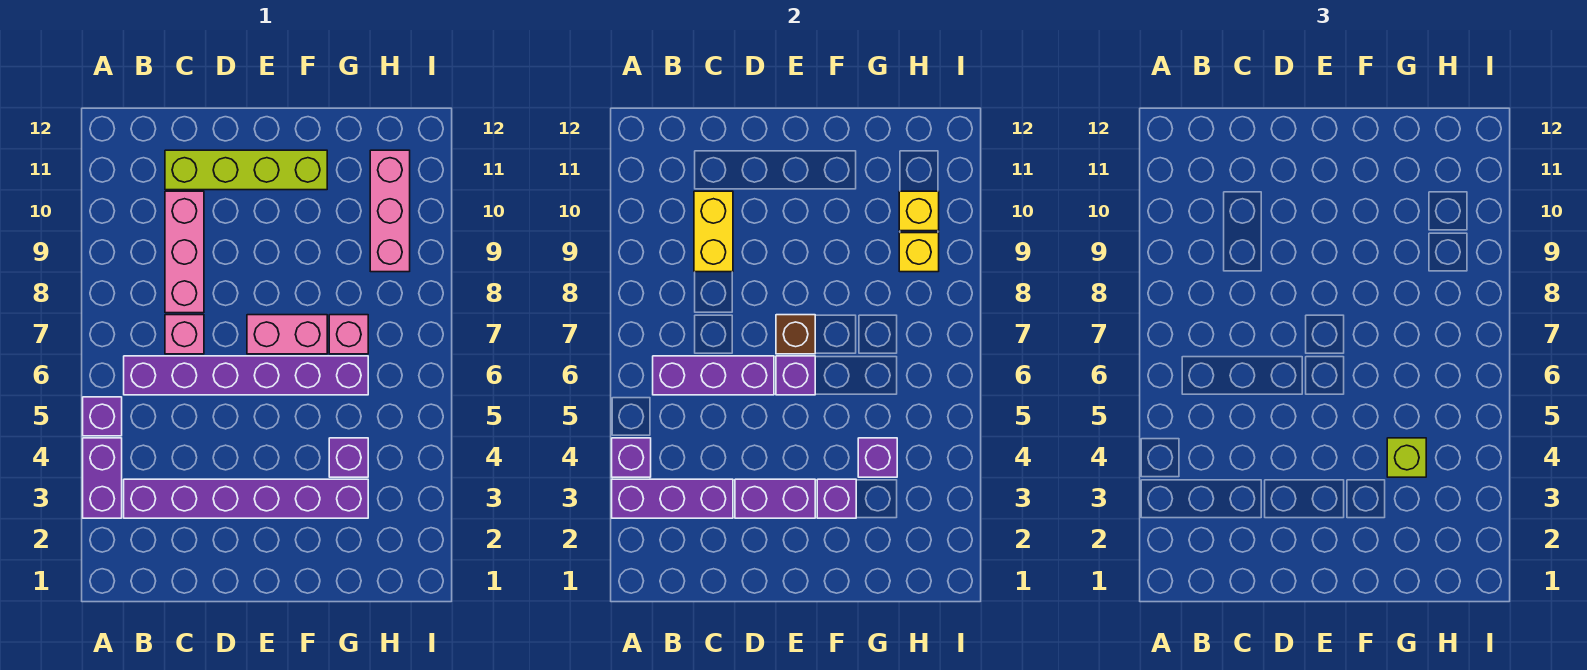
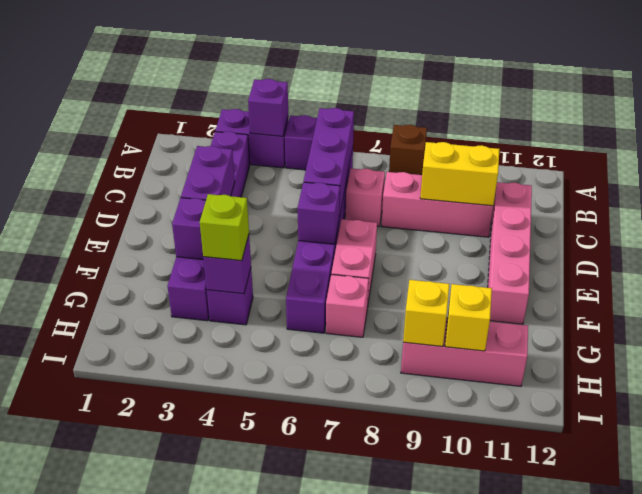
purple brick A3:C3 level 2 -> none
lime brick C11:F11 level 1 -> pink brick C11:F11 level 1
brown brick E7 level 2 -> brown brick A8 level 1

